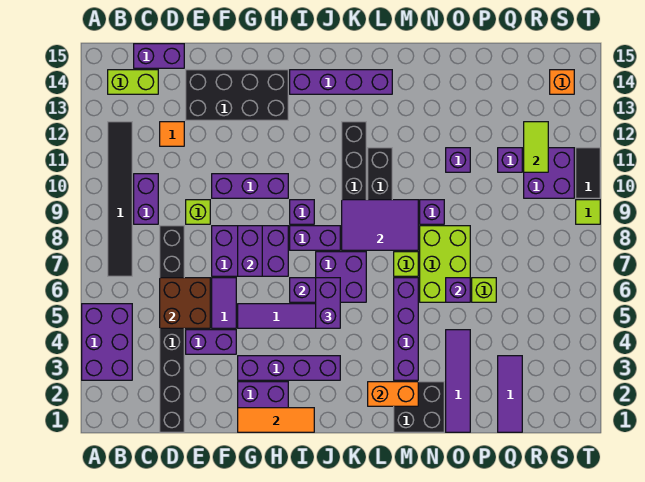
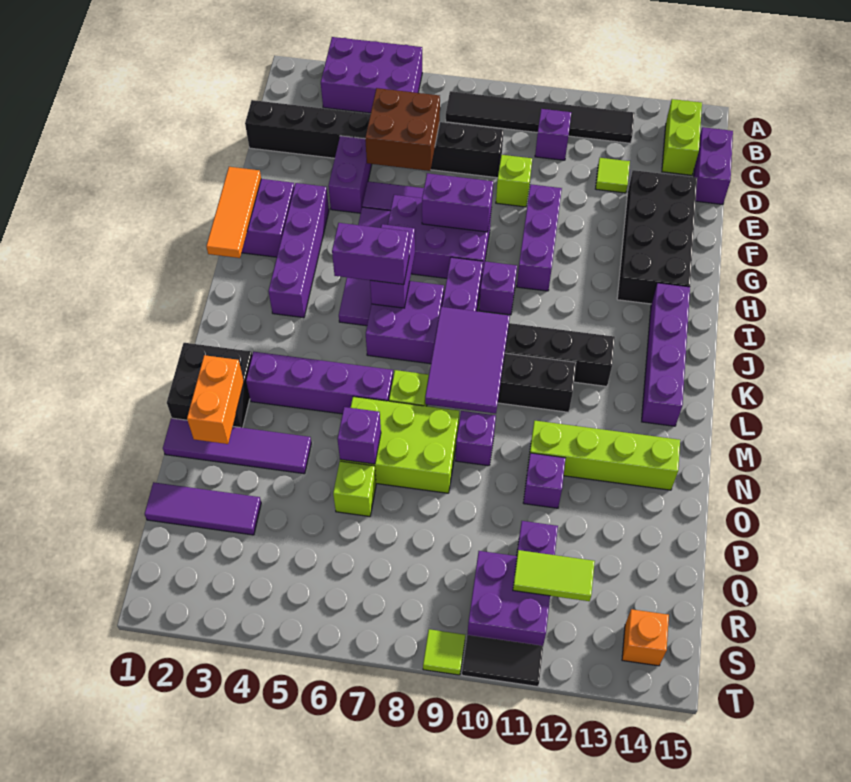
purple brick C9:C10 level 1 -> purple brick C10 level 1
orange tile D12 level 1 -> lime tile D12 level 1
purple brick F7:H8 level 1 -> purple brick G6:H8 level 1
orange brick L2:M2 level 2 -> orange brick N2:O2 level 2
none -> lime brick N11:N14 level 1

